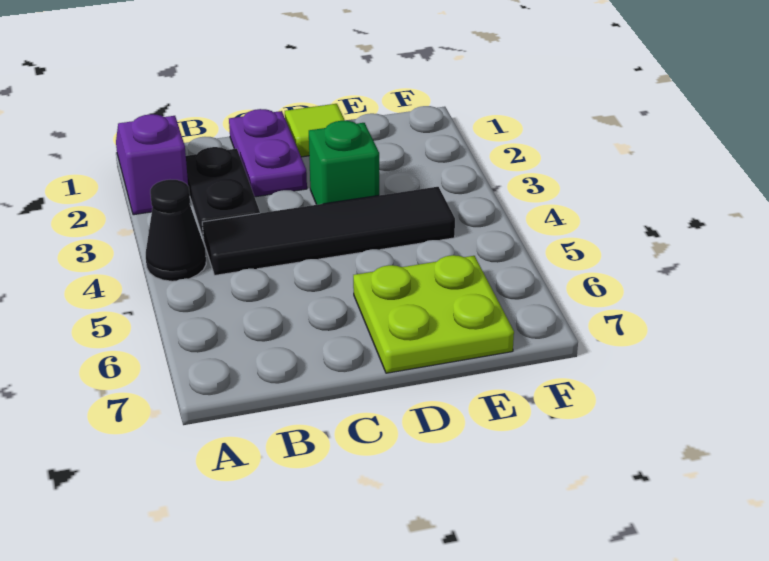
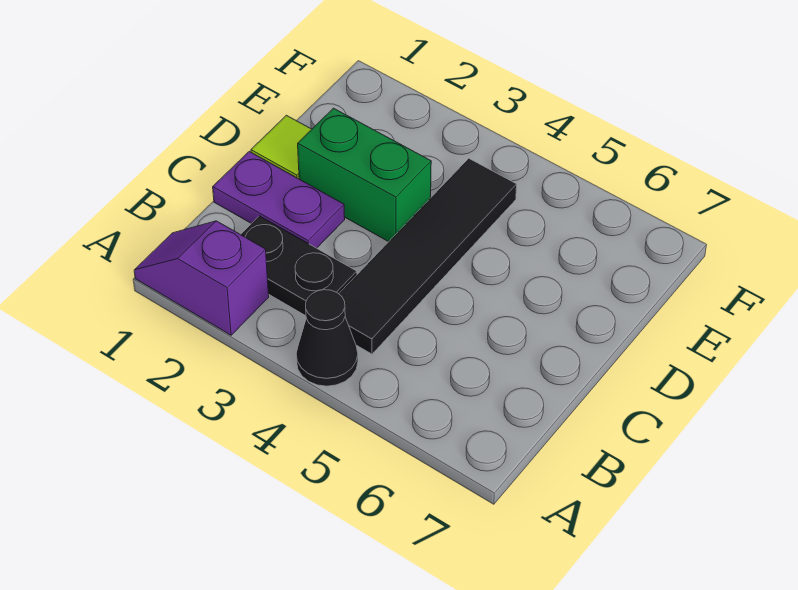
green brick D3 level 1 -> green brick D2:D3 level 1
lime plate D6:E7 level 1 -> none

